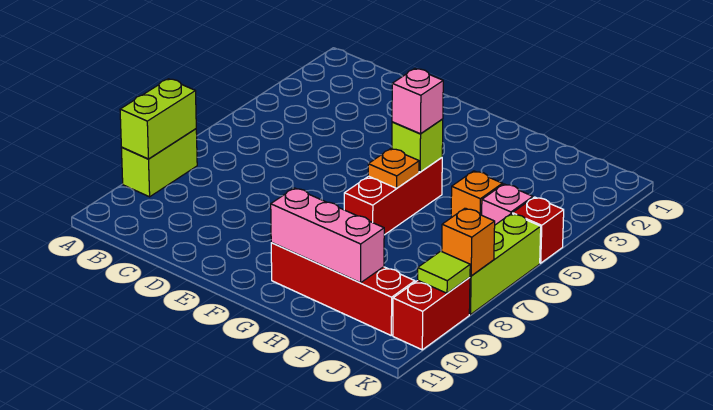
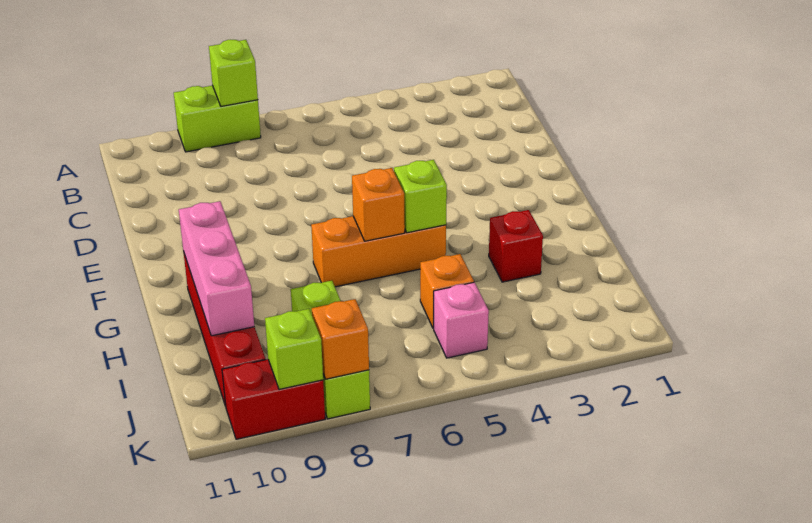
lime brick A8:A9 level 2 -> lime brick A8 level 2
red brick G5:G7 level 1 -> orange brick G5:G7 level 1
pink brick G5 level 3 -> none
orange plate G6 level 2 -> orange brick G6 level 2
red brick K5 level 1 -> red brick H3 level 1
lime brick K6:K8 level 1 -> lime brick I8:K8 level 1
lime tile K9 level 2 -> lime brick K9 level 2

